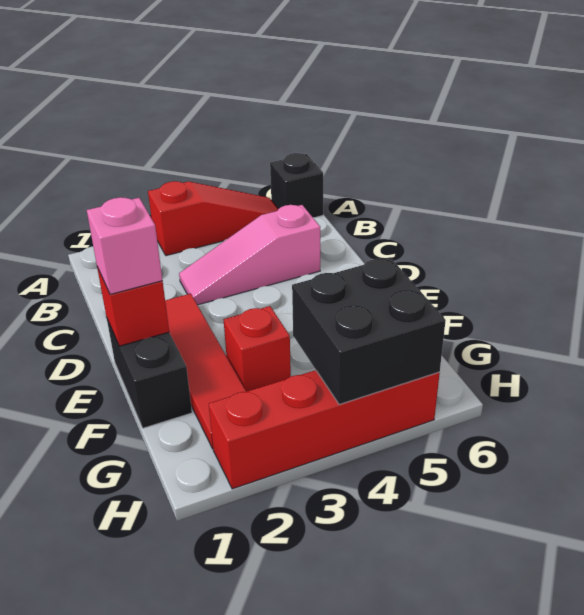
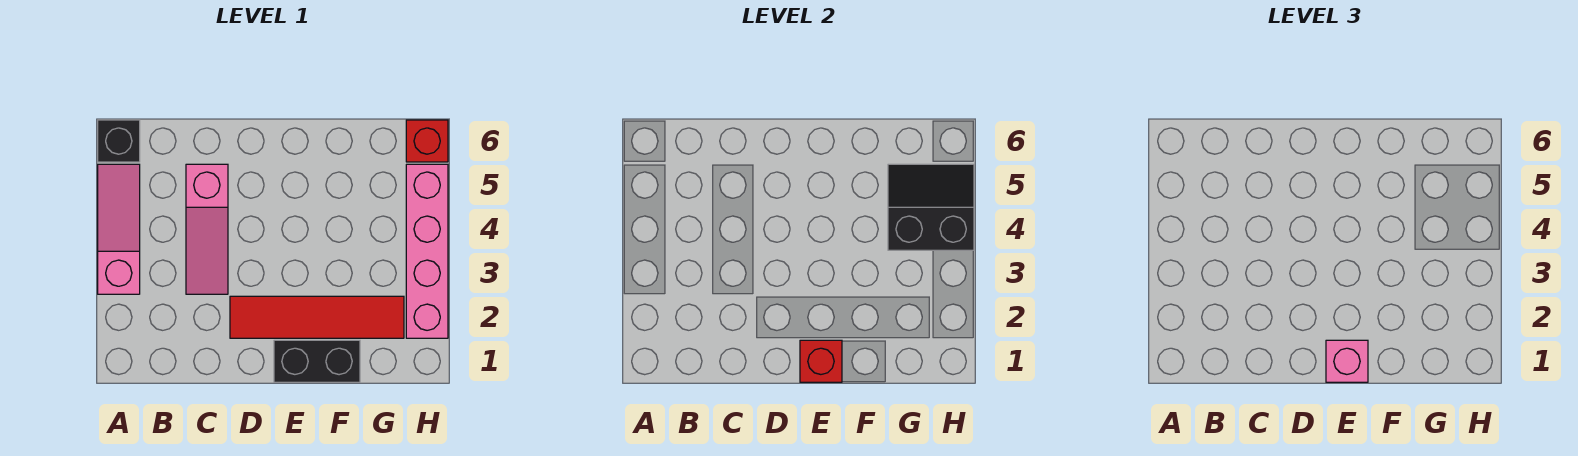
red slope A3:A5 level 1 top 3 -> pink slope A3:A5 level 1 top 3
red brick F3 level 1 -> red brick H6 level 1
black brick G4:H5 level 2 -> black slope G4:H5 level 2 top 4
red brick H2:H5 level 1 -> pink brick H2:H5 level 1

